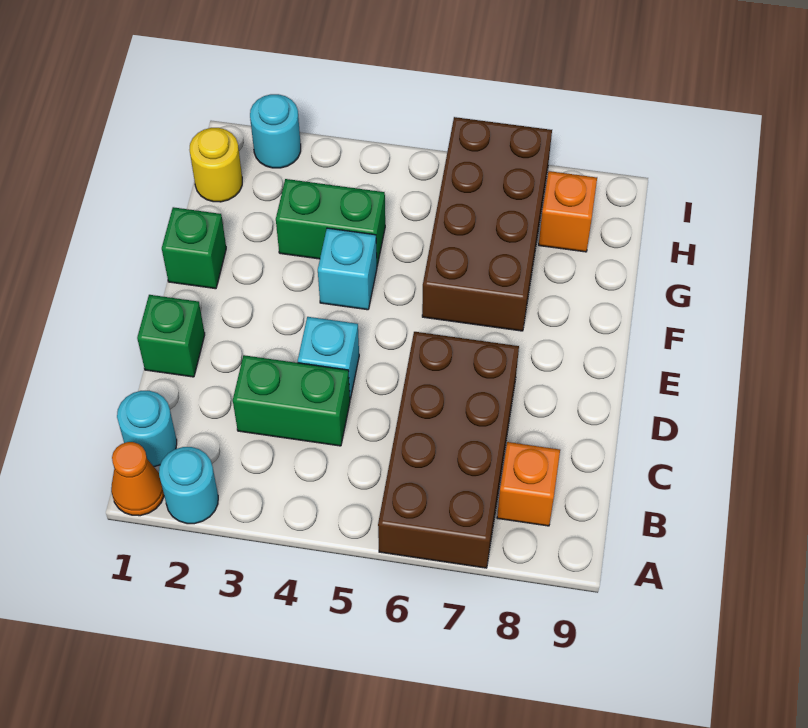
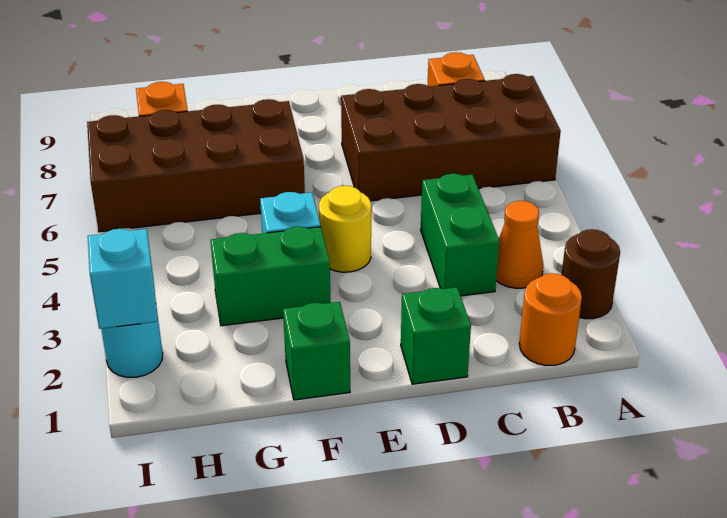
orange cone A1 level 1 -> orange cone B3 level 1
cyan round brick A2 level 1 -> brown round brick A2 level 1
cyan round brick B1 level 1 -> orange round brick B1 level 1
cyan brick D4 level 1 -> cyan brick I2 level 2
green brick G3:G4 level 1 -> green brick F3:G3 level 1
yellow round brick H1 level 1 -> yellow round brick E4 level 1

